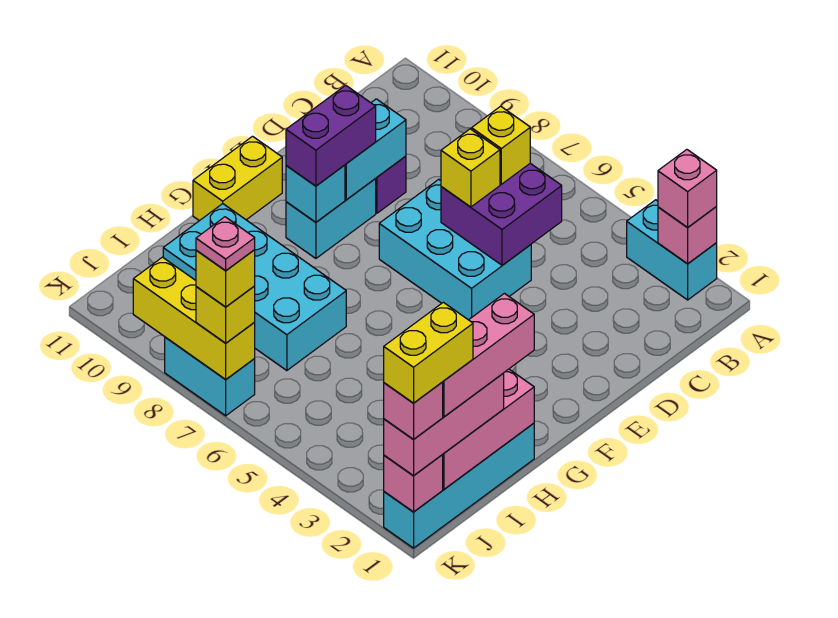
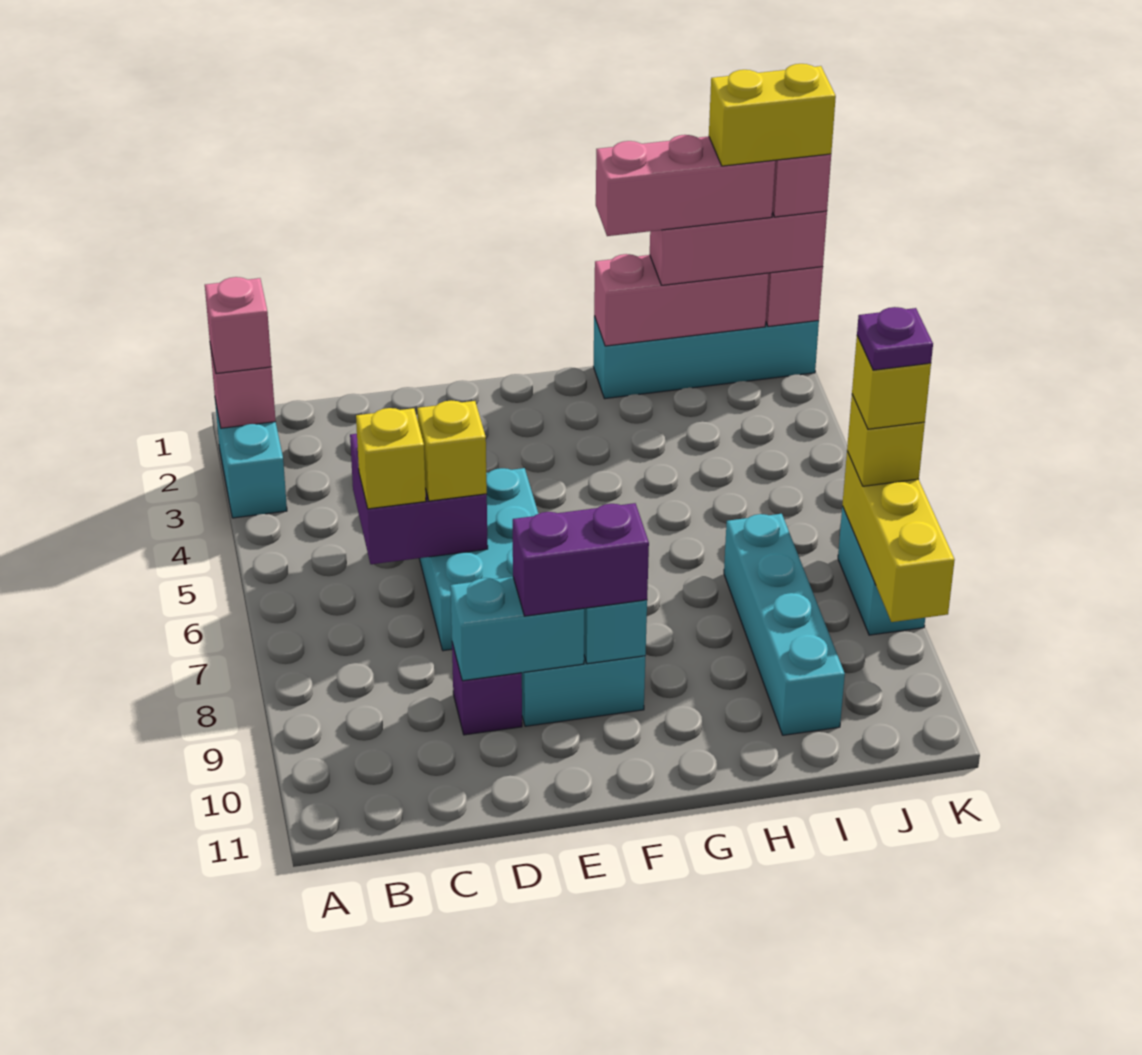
yellow brick F11:G11 level 1 -> none
cyan brick H7:I10 level 1 -> cyan brick I7:I10 level 1
pink plate K7 level 5 -> purple plate K7 level 5

